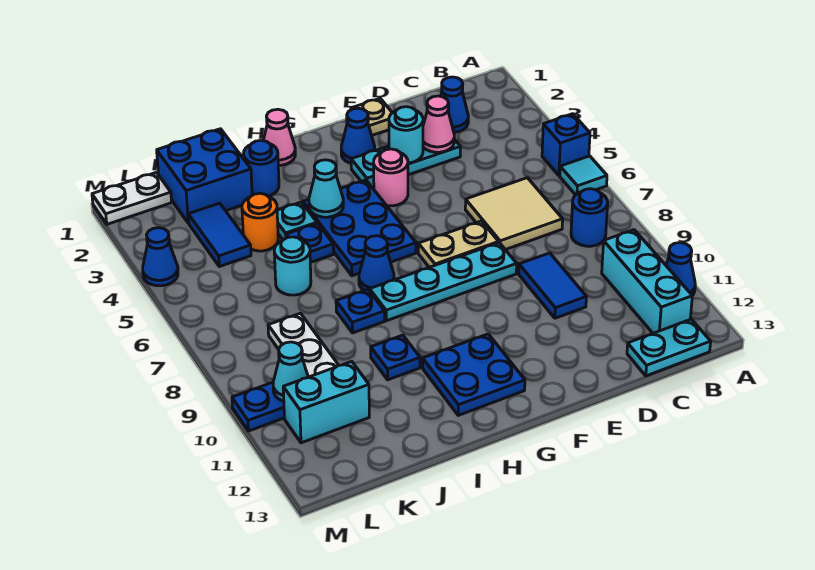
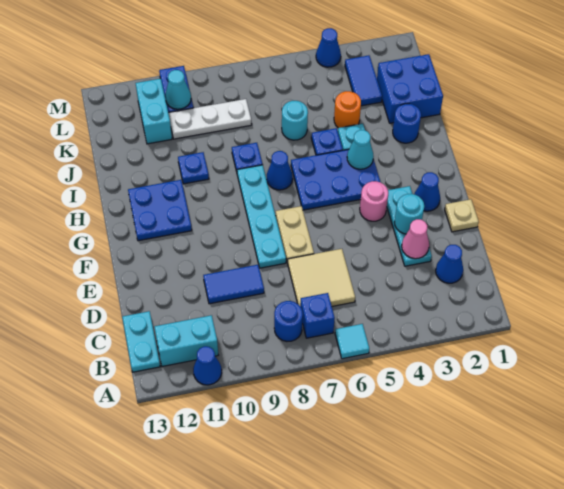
blue brick A5 level 1 -> blue brick B7 level 1
cyan brick B10:B12 level 1 -> cyan brick B11:B12 level 1
pink cone H1 level 1 -> none
blue tile K3:K4 level 1 -> blue tile K3:L3 level 1
white plate L1:M1 level 1 -> none

